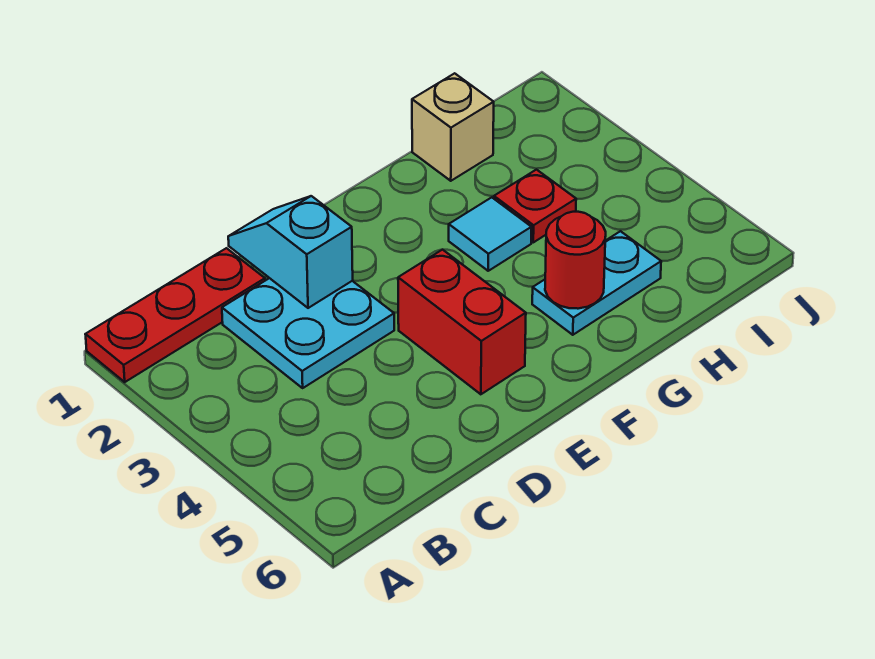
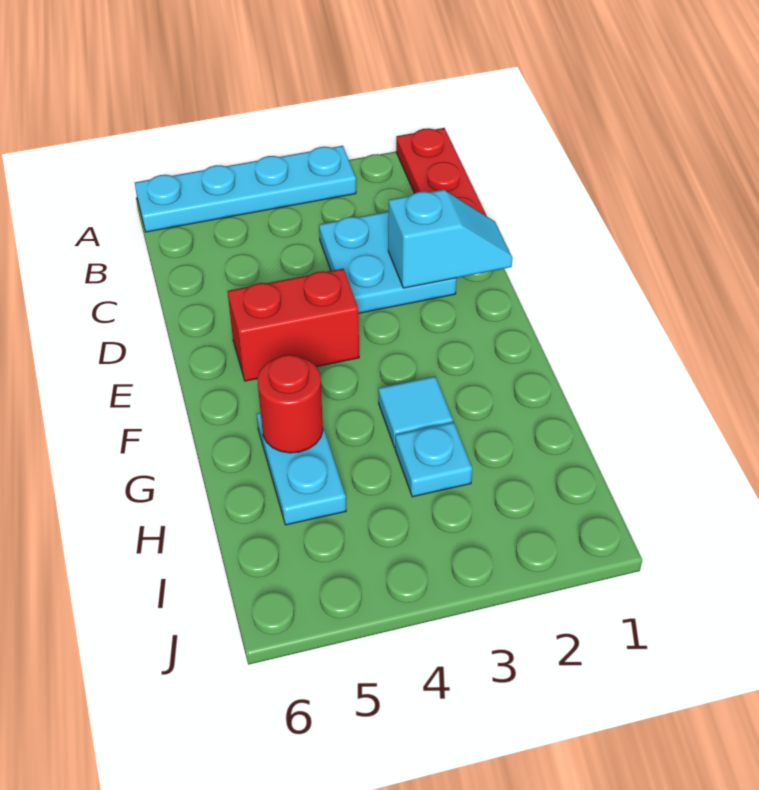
none -> cyan plate A3:A6 level 1
tan brick H1 level 1 -> none
red plate H3 level 1 -> cyan plate H3 level 1

